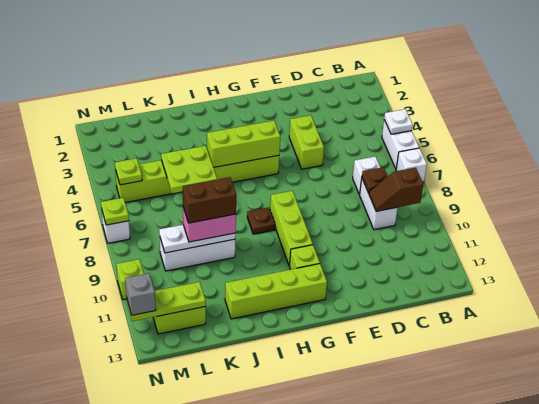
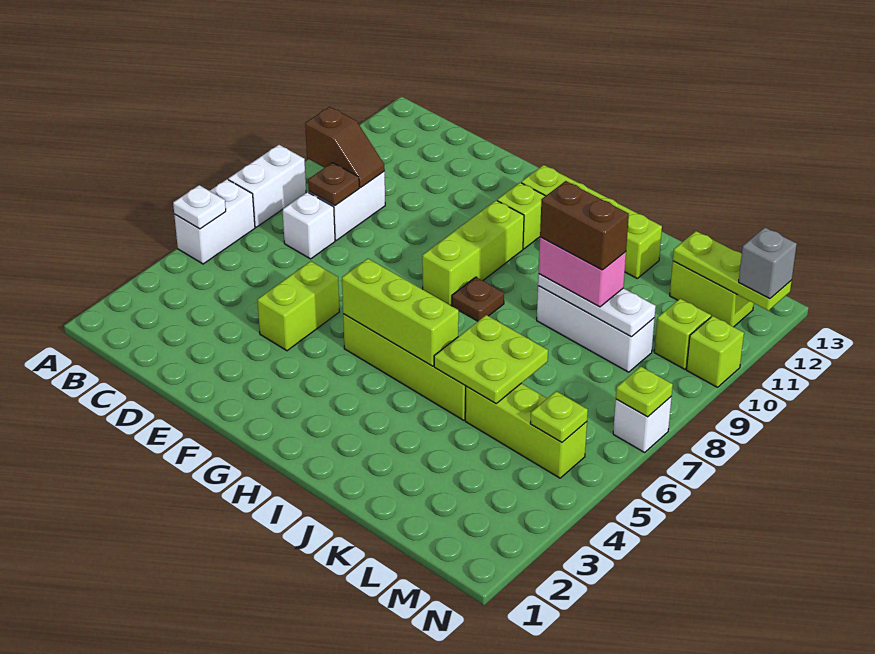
white brick A7 level 1 -> white brick A7:A8 level 1
none -> lime brick M10 level 1

